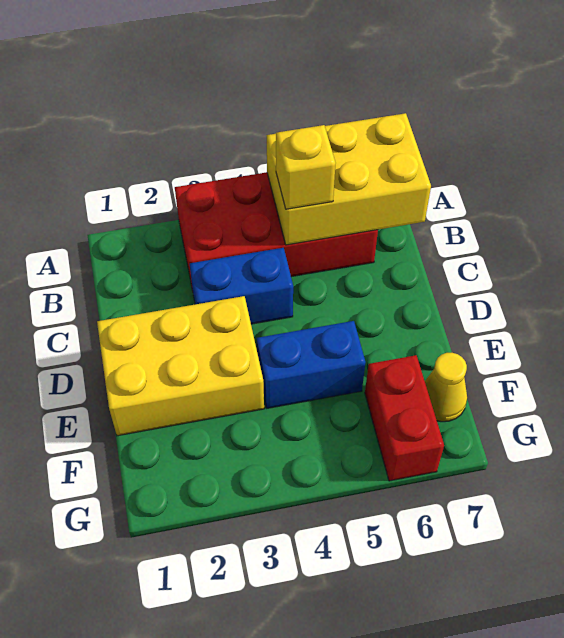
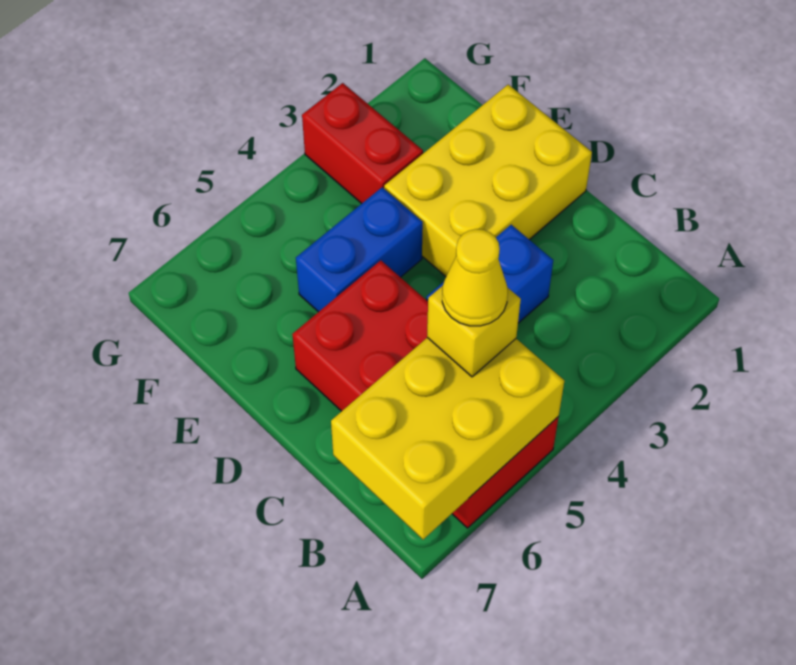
red brick A3:B6 level 1 -> red brick A5:D6 level 1
red brick F6:G6 level 1 -> red brick F3:G3 level 1
yellow cone F7 level 1 -> yellow cone B5 level 4

